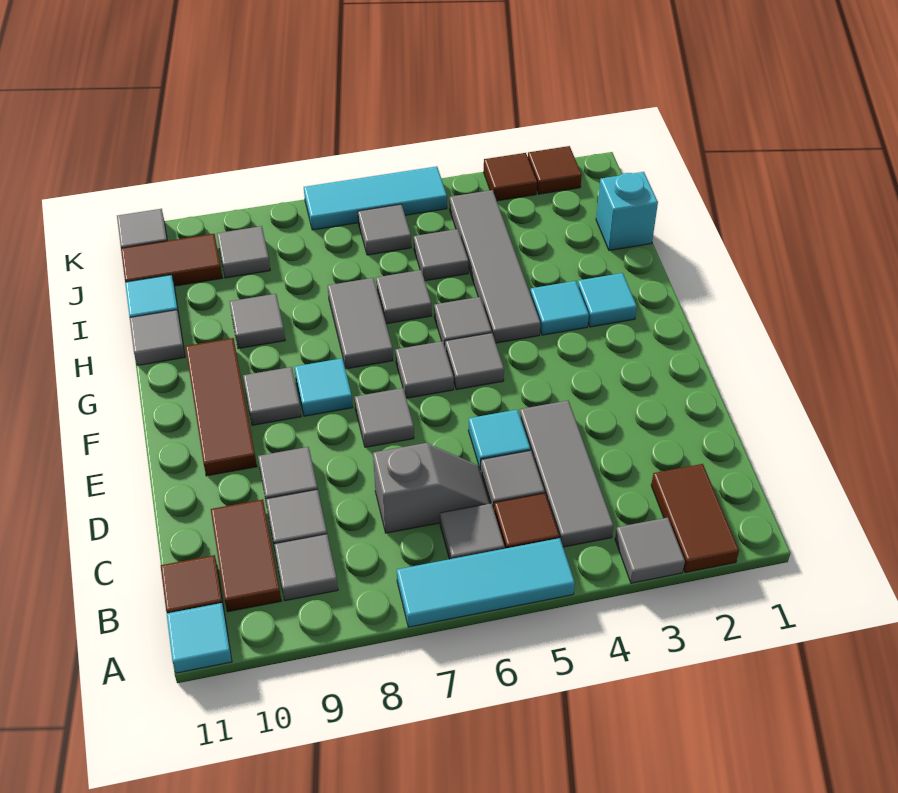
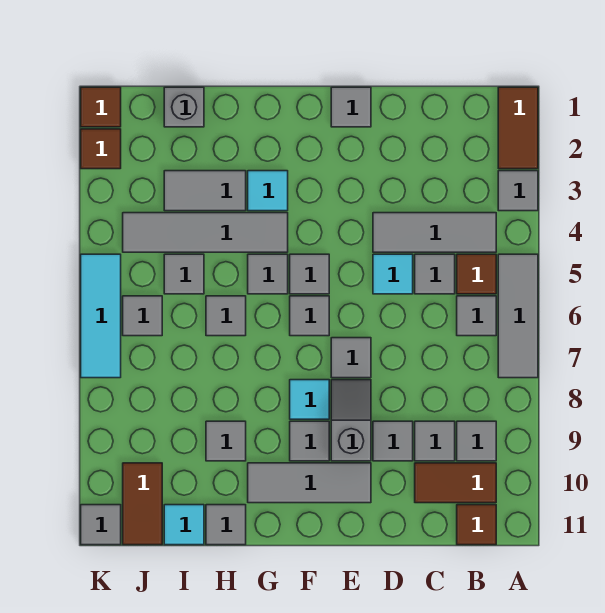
brown tile A2:B2 level 1 -> brown tile A1:A2 level 1
cyan tile A5:A7 level 1 -> grey tile A5:A7 level 1
cyan tile A11 level 1 -> none
grey slope C6:C7 level 1 top 7 -> grey slope E8:E9 level 1 top 9
brown tile E10:G10 level 1 -> grey tile E10:G10 level 1
cyan tile G2 level 1 -> none
grey tile G7:H7 level 1 -> grey tile H3:I3 level 1
cyan brick I1 level 1 -> grey brick I1 level 1
grey tile J9 level 1 -> grey tile E1 level 1
brown tile K3 level 1 -> brown tile K1 level 1

